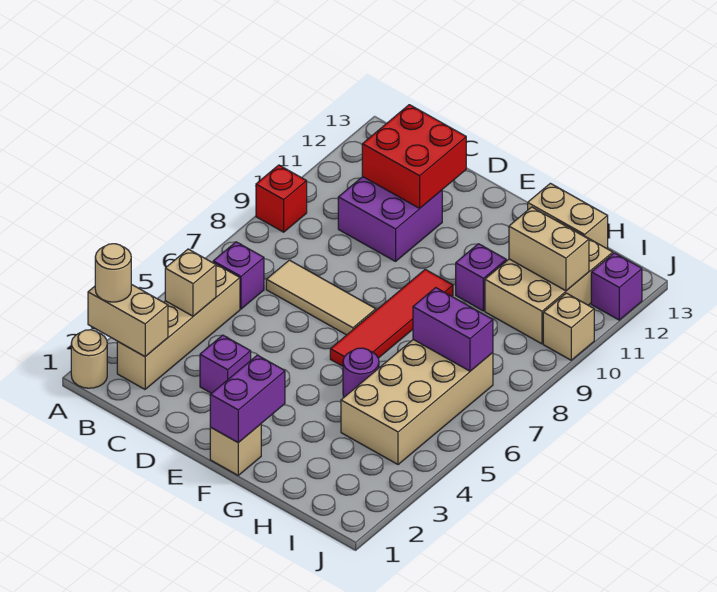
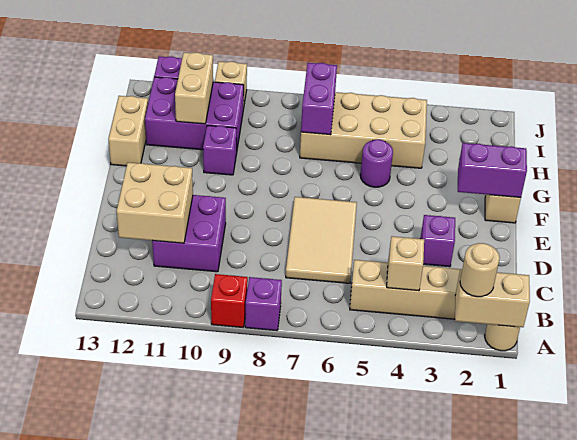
tan brick A2:B2 level 2 -> tan brick A1:A2 level 2
purple brick B6 level 1 -> purple brick A8 level 1
tan tile C7:E7 level 1 -> tan tile C6:E7 level 1
red brick C11:D12 level 2 -> tan brick C11:D12 level 2
red tile F6:F9 level 1 -> none
tan brick H10:I12 level 1 -> purple brick H10:I12 level 1

